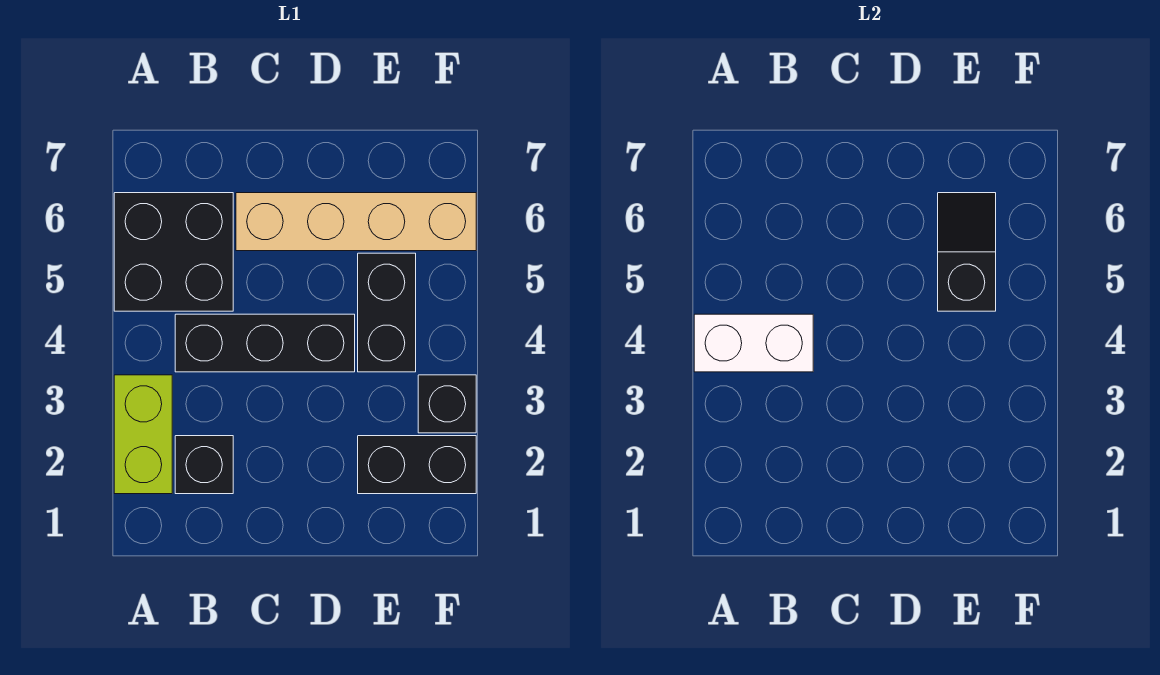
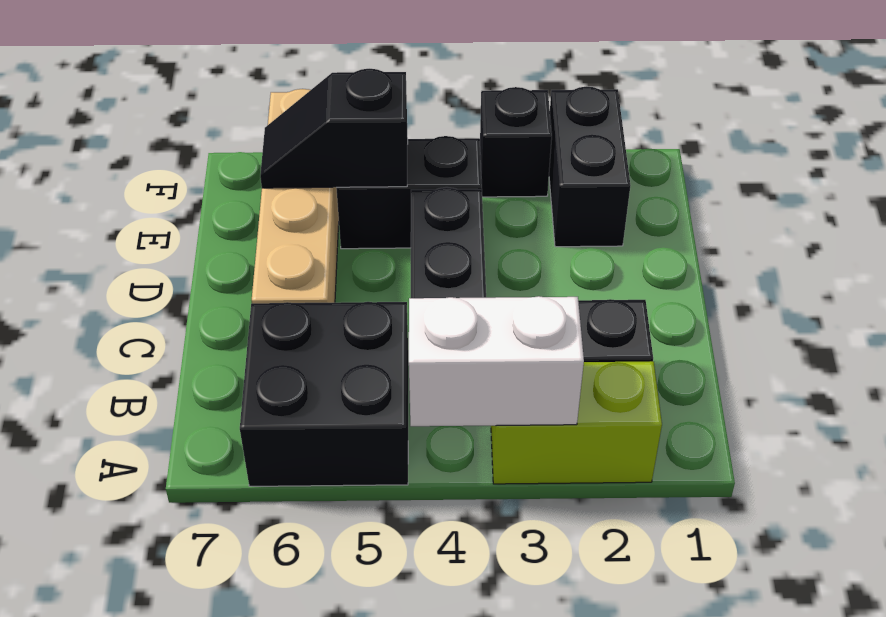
white brick A4:B4 level 2 -> white brick A3:A4 level 2

